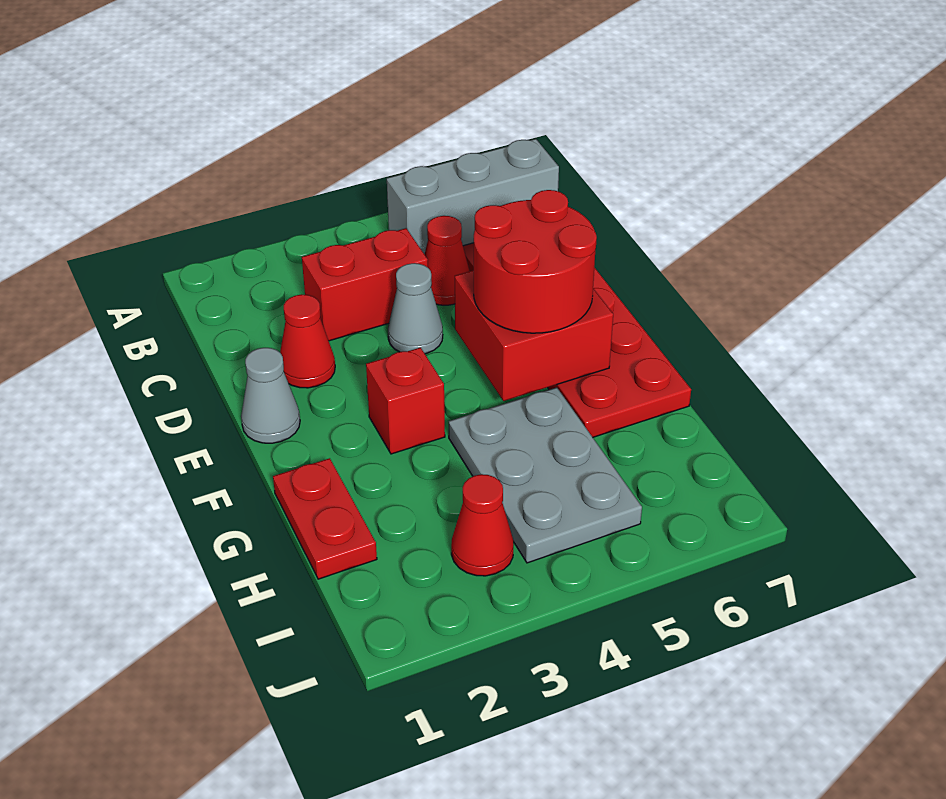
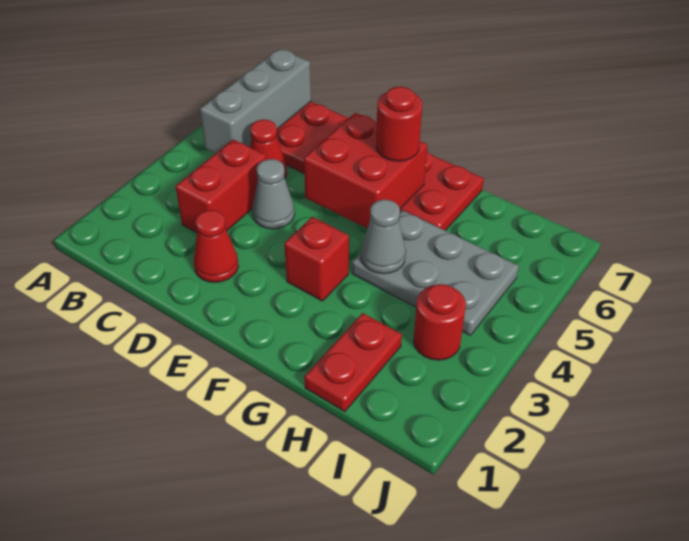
grey cone E1 level 1 -> grey cone G4 level 2
red round brick E5:F6 level 3 -> red round brick F6 level 3
red plate G1:H1 level 1 -> red plate H1:H2 level 1
red cone I3 level 1 -> red round brick I3 level 1

